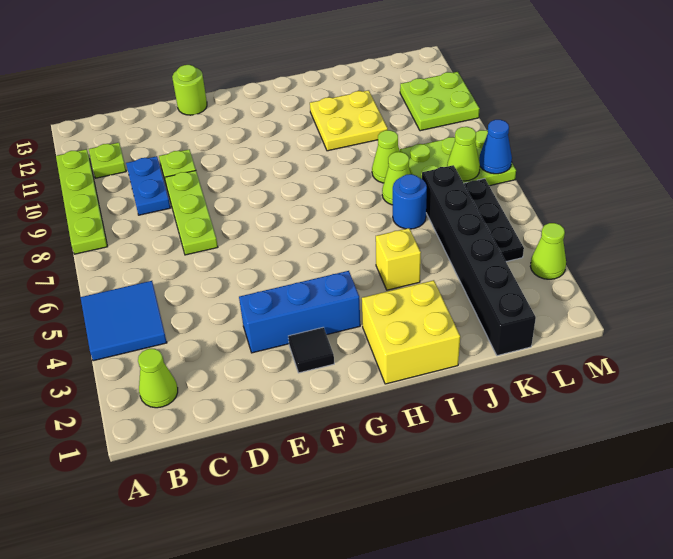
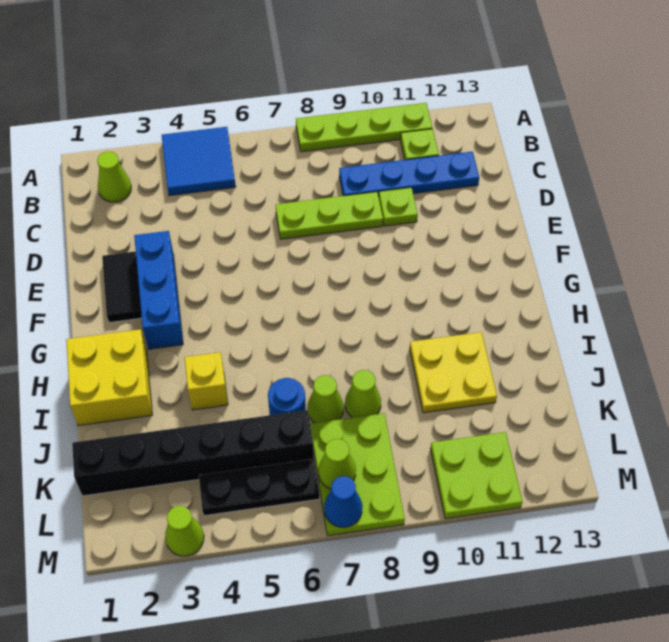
blue plate C9:C10 level 1 -> blue plate C9:C12 level 1
lime round brick E13 level 1 -> none
black tile F2 level 1 -> black tile E2:F2 level 1

